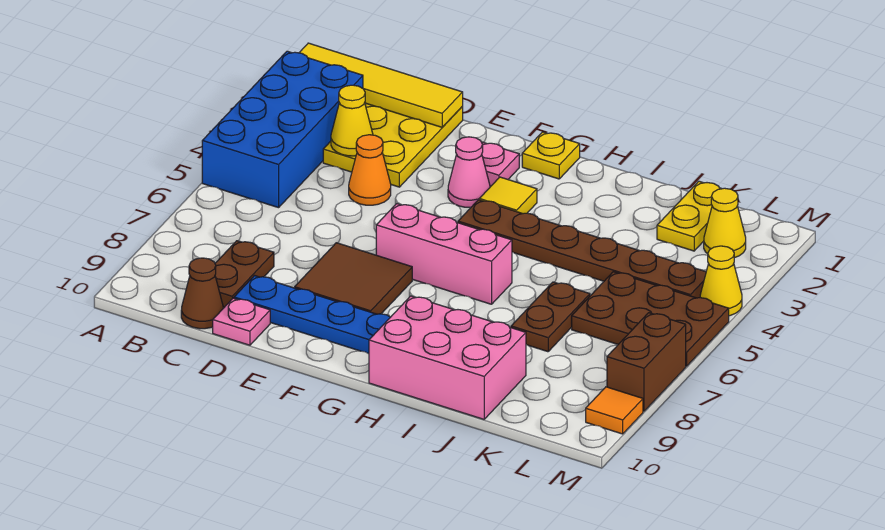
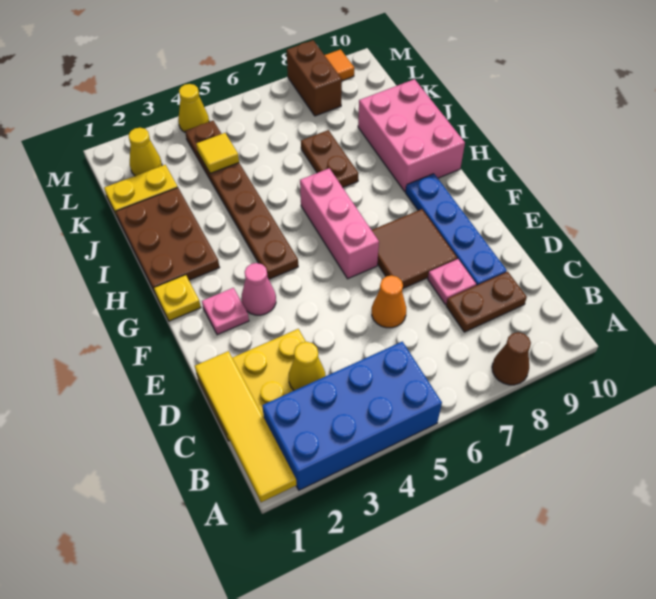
brown cone C10 level 1 -> brown cone A8 level 1
orange cone D4 level 1 -> orange cone D6 level 1
pink plate D10 level 1 -> pink plate D8 level 1
yellow tile G3 level 1 -> yellow tile K4 level 2
brown plate J6:J7 level 1 -> brown plate I7:J7 level 1
brown plate K5:M6 level 1 -> brown plate H1:J2 level 1
brown brick M7:M8 level 1 -> brown brick L8:M8 level 1

